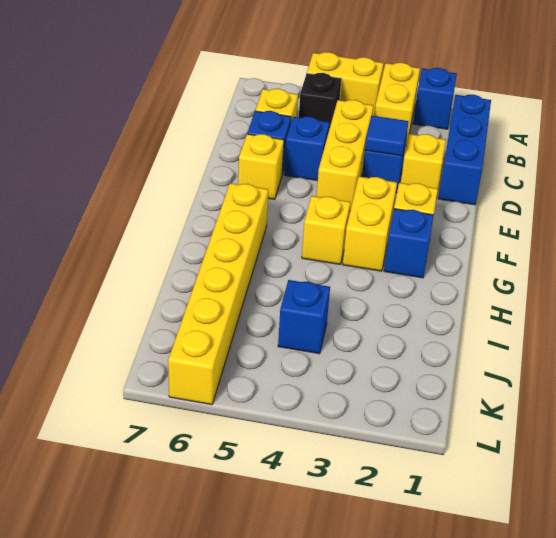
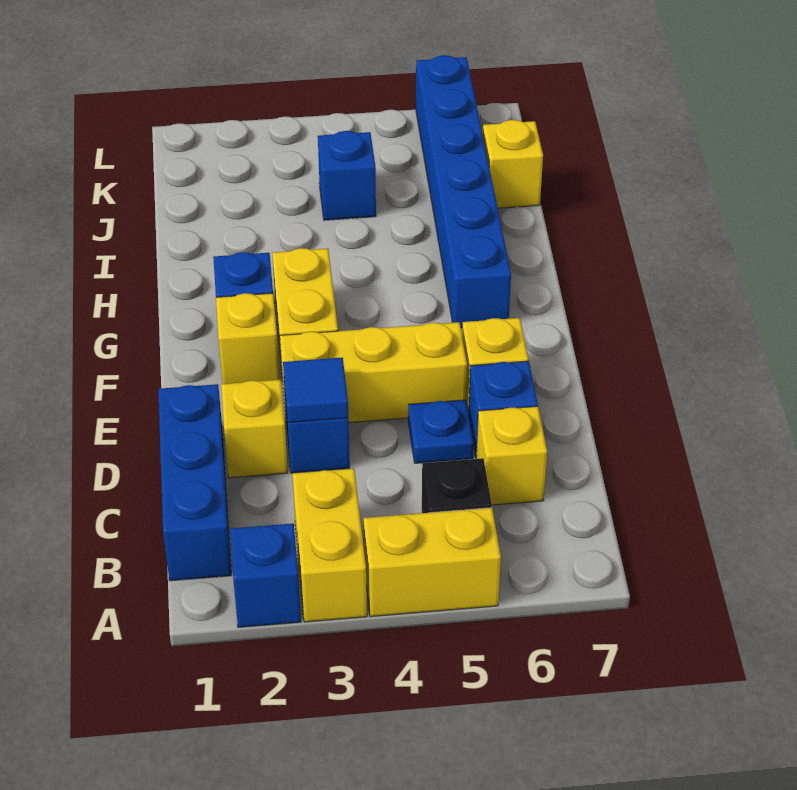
yellow brick C4:E4 level 1 -> yellow brick E3:E5 level 1
blue brick D5 level 1 -> blue plate D5 level 1
yellow brick G4 level 1 -> yellow brick J7 level 1
yellow brick G6:L6 level 1 -> blue brick G6:L6 level 1

